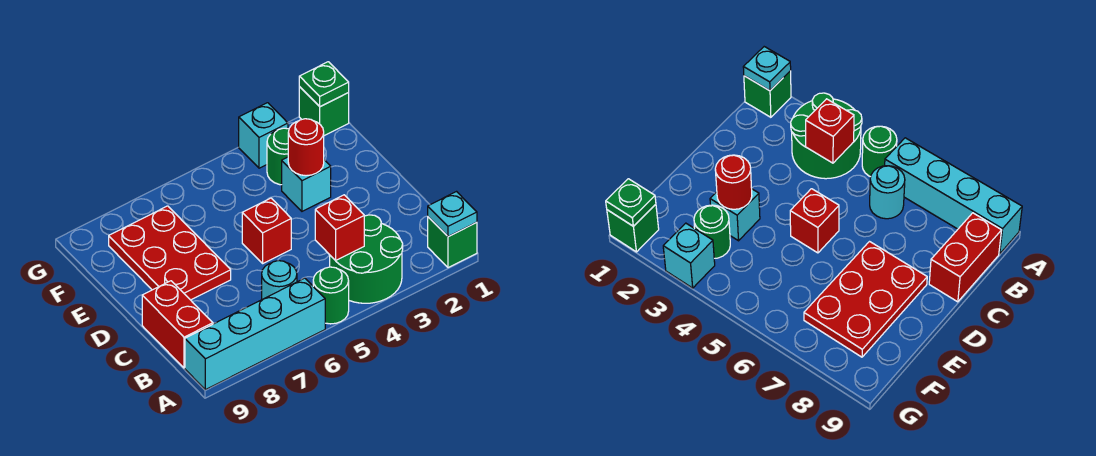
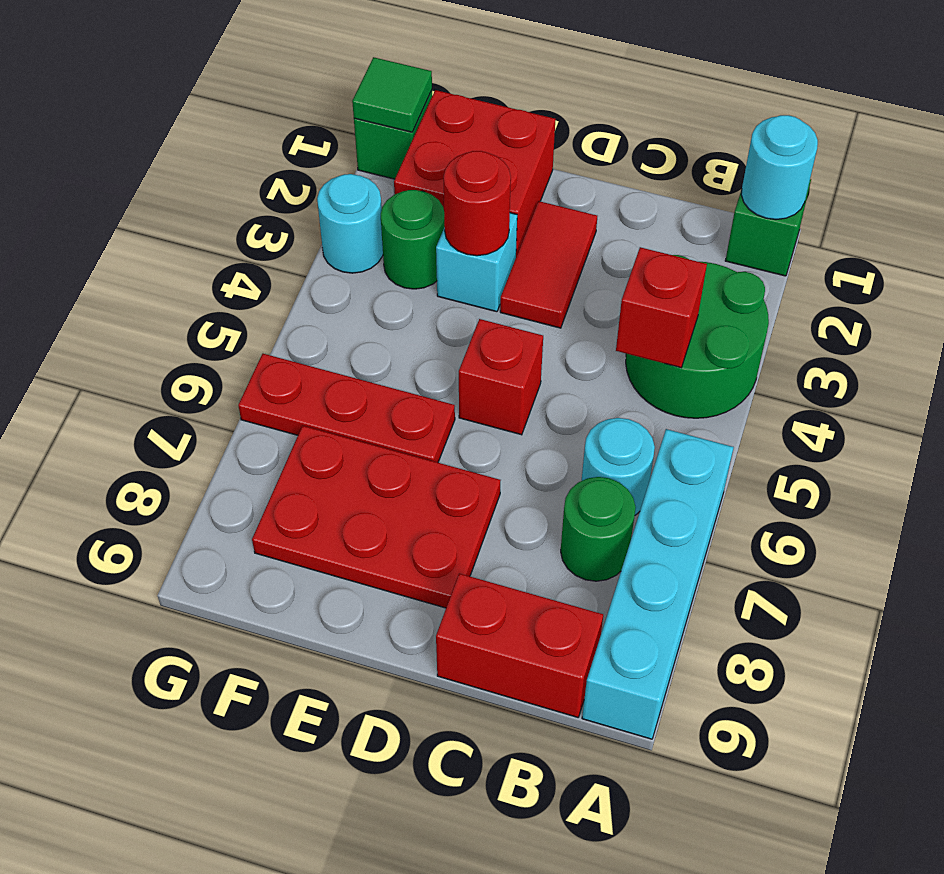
cyan plate A1 level 2 -> cyan round brick A1 level 2
green round brick A5 level 1 -> green round brick B7 level 1
none -> red tile D2:D3 level 1
none -> red brick E1:F2 level 1
none -> red plate E6:G6 level 1
green plate G1 level 2 -> green tile G1 level 2
cyan brick G3 level 1 -> cyan round brick G3 level 1

